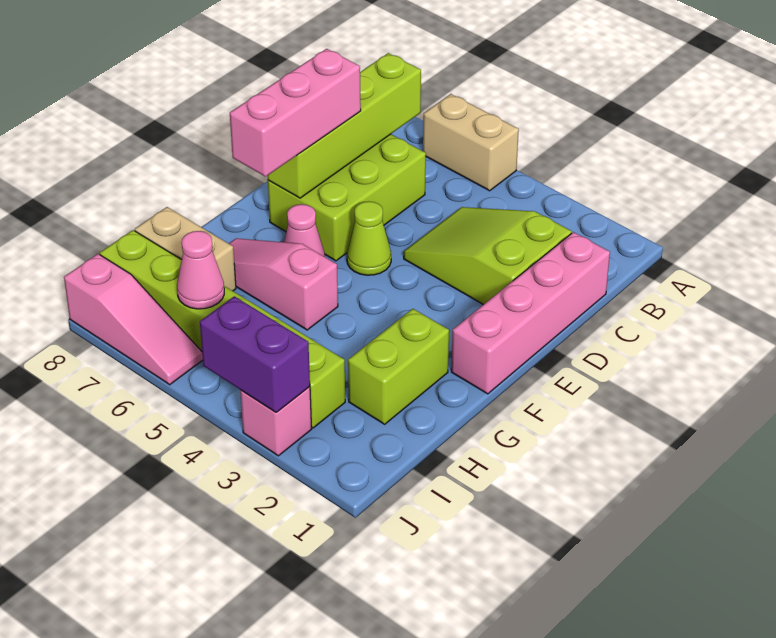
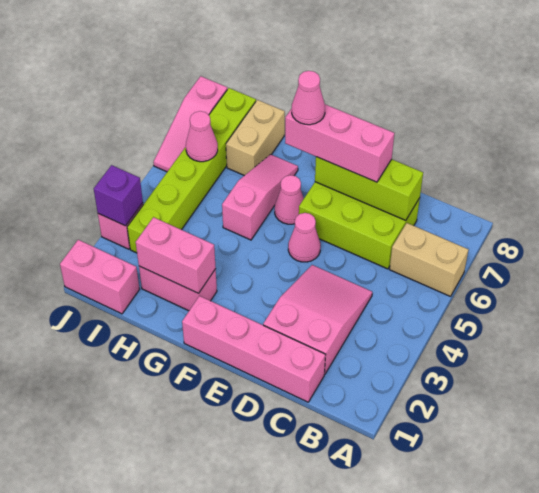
tan brick A5:A6 level 1 -> tan brick A6:B6 level 1
lime brick B7:E7 level 2 -> lime brick C7:E7 level 2
lime slope C2:D4 level 1 top 2 -> pink slope C2:D4 level 1 top 2
lime cone E5 level 1 -> pink cone E5 level 1
none -> pink cone F7 level 4
lime brick G2:H2 level 1 -> pink brick G2:H2 level 1
none -> pink brick G2:H2 level 2
none -> pink brick I1:J1 level 1
purple brick J3:J4 level 2 -> purple brick J3 level 2

